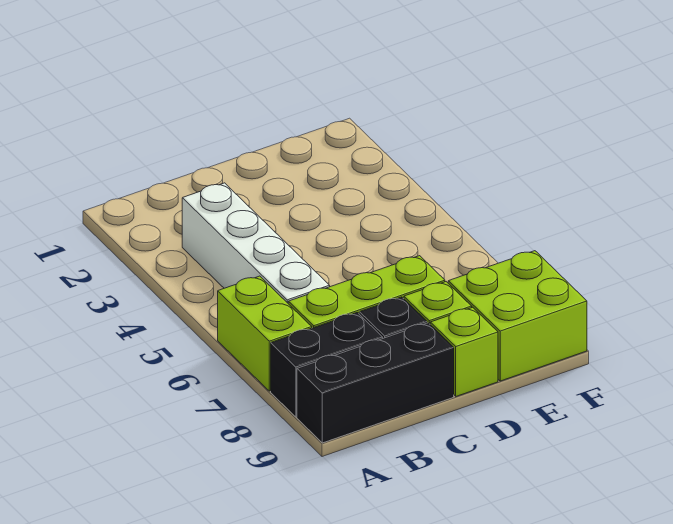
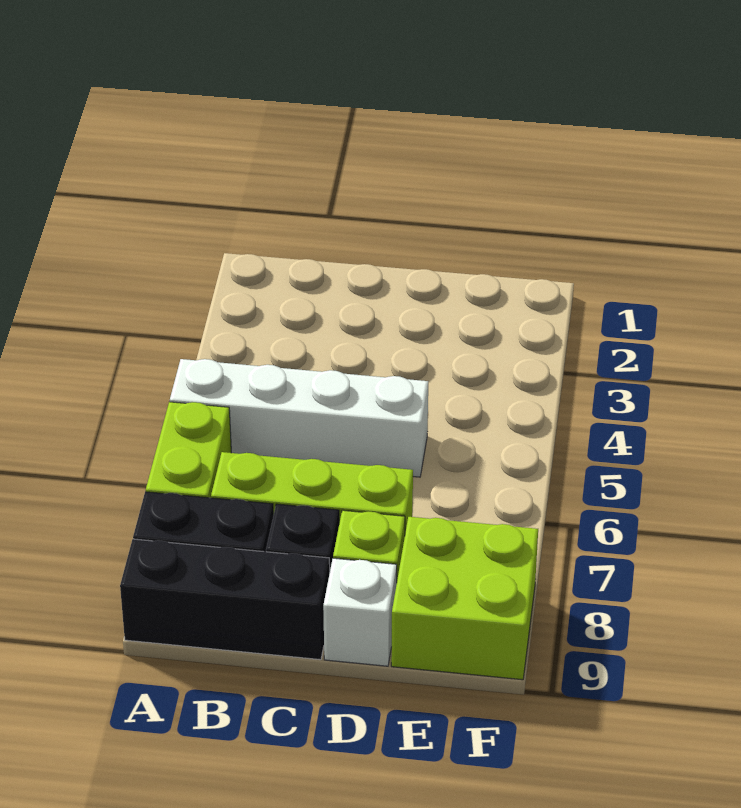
white brick B3:B6 level 1 -> white brick A5:D5 level 1
lime brick D9 level 1 -> white brick D9 level 1

